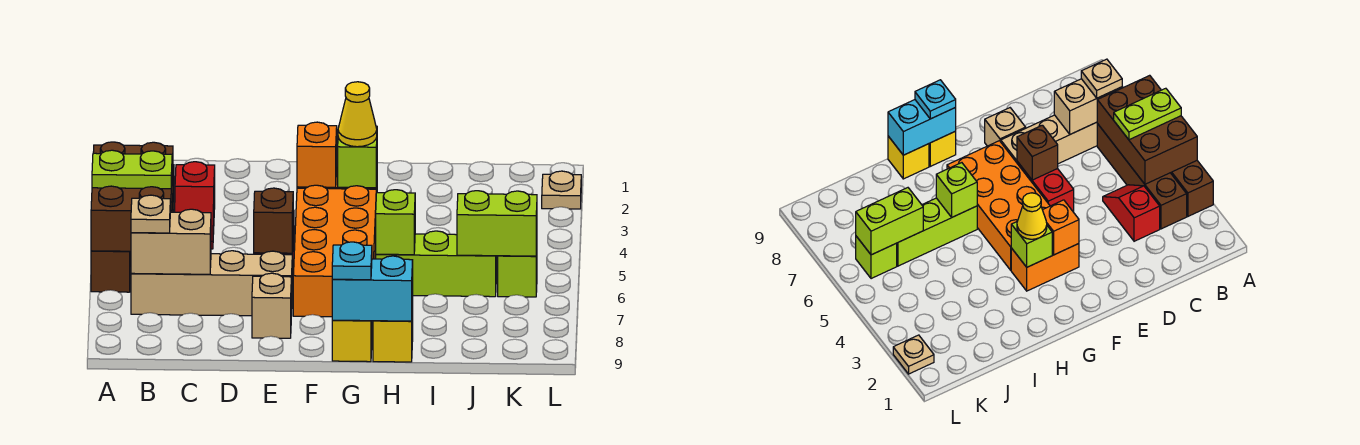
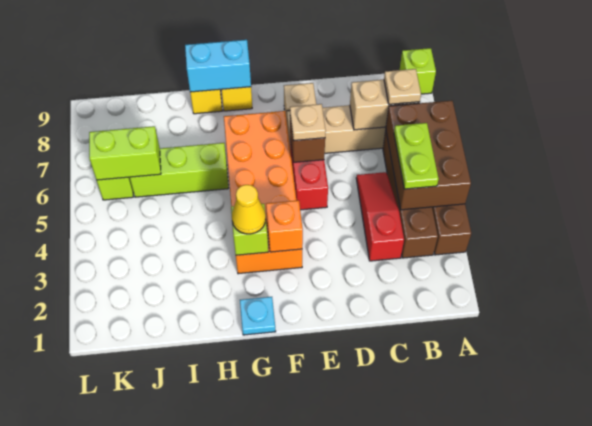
lime plate A5:B5 level 3 -> lime plate B4:B5 level 3
red slope C3:C4 level 1 top 3 -> red slope C3:C5 level 1 top 3
cyan plate G9 level 3 -> cyan plate G1 level 1
lime brick H6 level 2 -> lime brick A9 level 1
tan plate L2 level 1 -> tan plate E6 level 3

